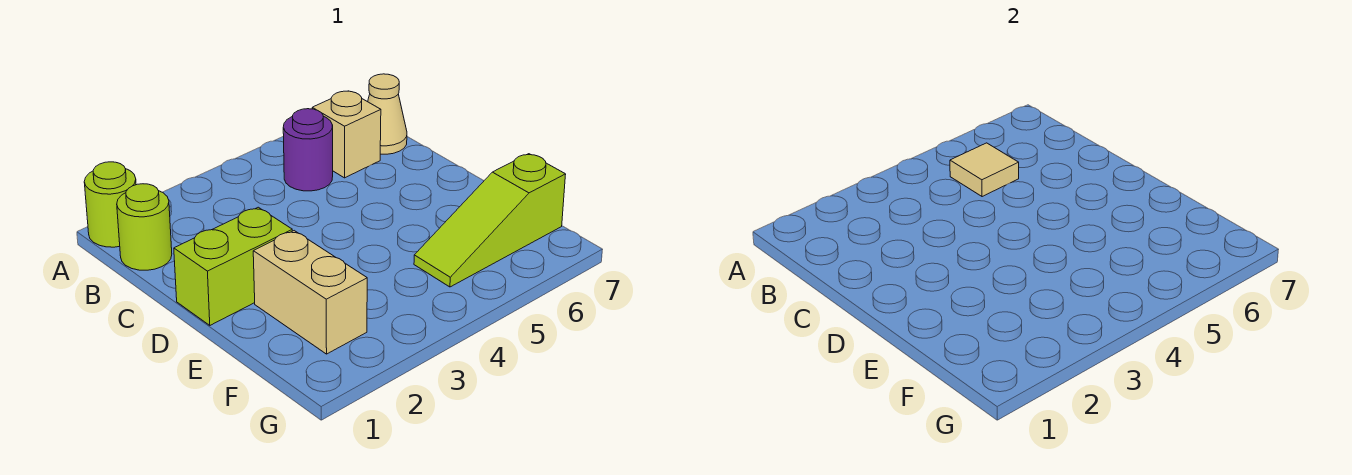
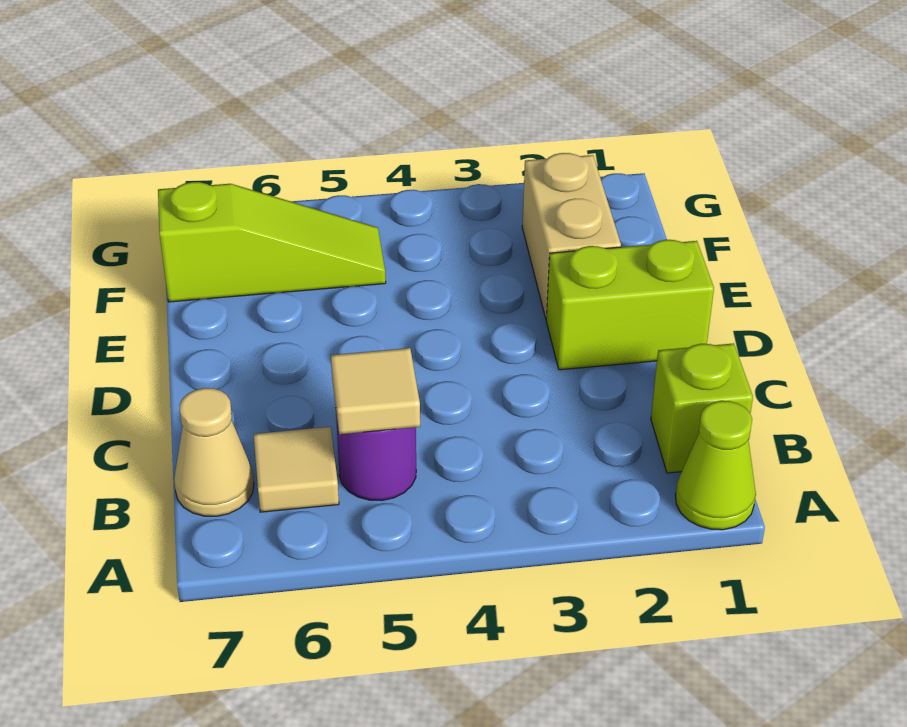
lime round brick A1 level 1 -> lime cone A1 level 1
lime round brick B1 level 1 -> lime brick B1 level 1
tan brick B6 level 1 -> tan tile B6 level 1

